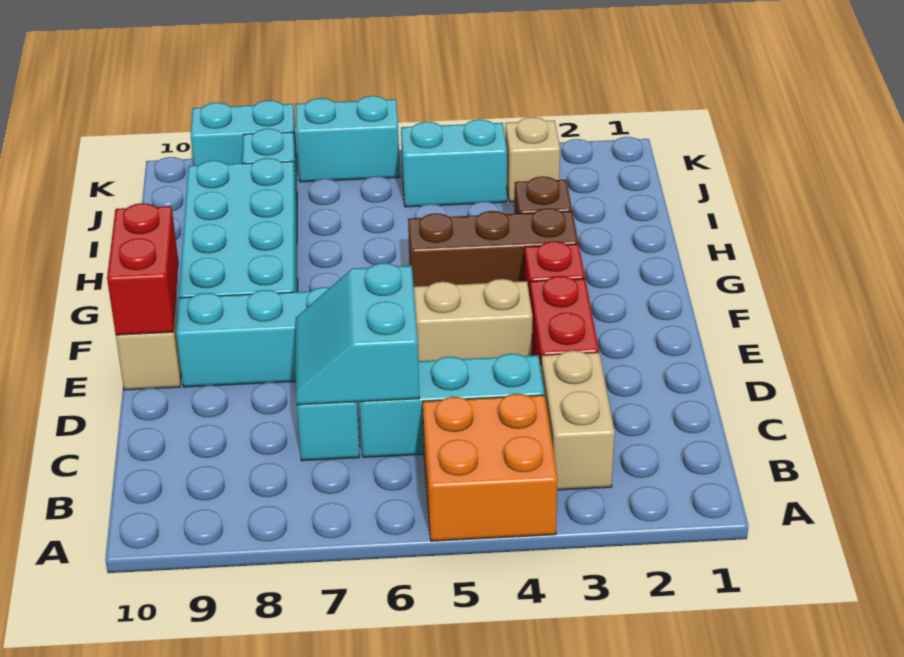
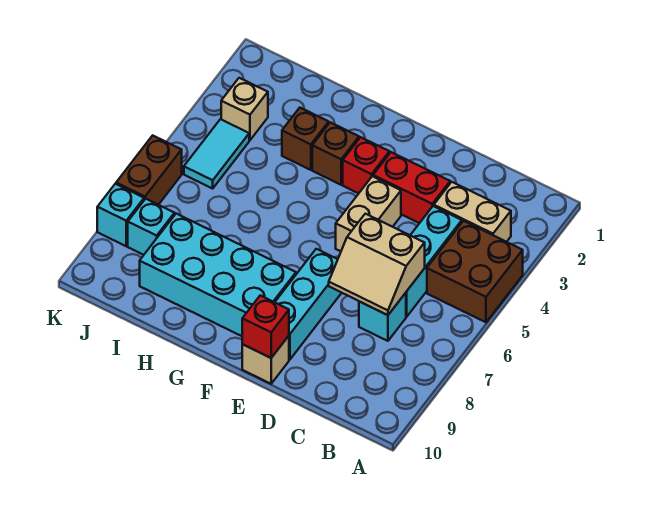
orange brick A4:B5 level 1 -> brown brick A4:B5 level 1
cyan slope C6:D7 level 2 top 6 -> tan slope C6:D7 level 2 top 6
red brick E10:F10 level 2 -> red brick E10 level 2
brown brick G3:G5 level 1 -> brown brick G3 level 1
cyan brick J4:J5 level 1 -> cyan tile J4:J5 level 1
cyan brick K6:K7 level 1 -> brown brick K6:K7 level 1
cyan brick K8:K9 level 1 -> cyan brick K8 level 1

